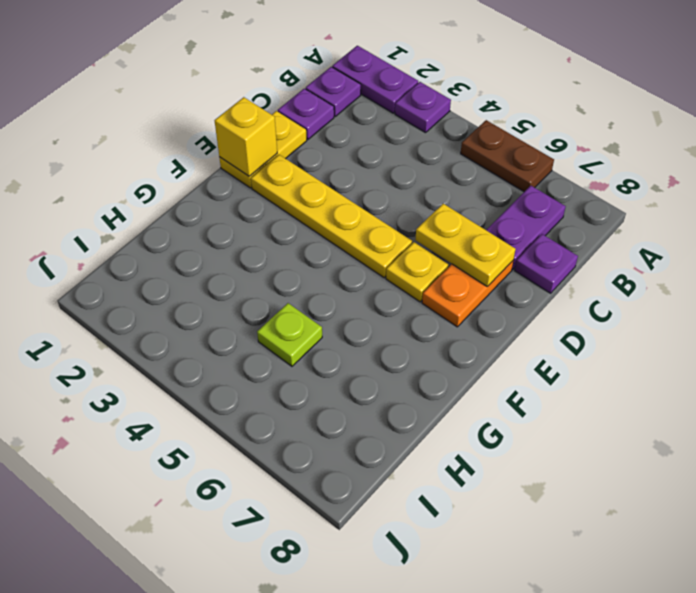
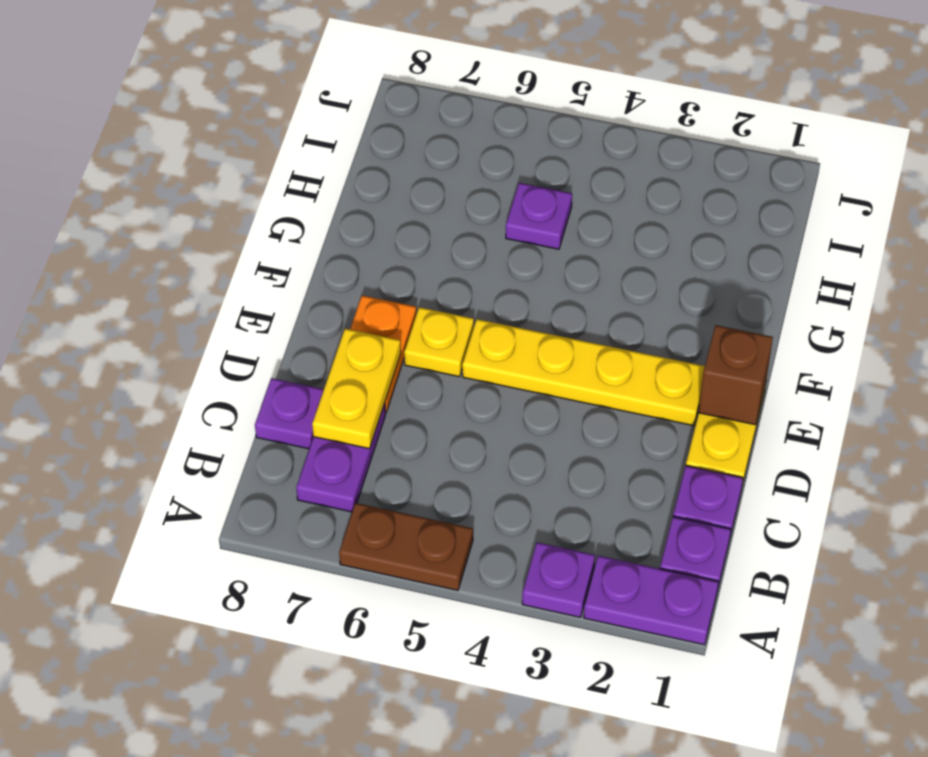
yellow plate D6:D7 level 2 -> yellow plate C7:D7 level 2
yellow brick E1 level 2 -> brown brick E1 level 2
lime plate H5 level 1 -> purple plate H5 level 1

